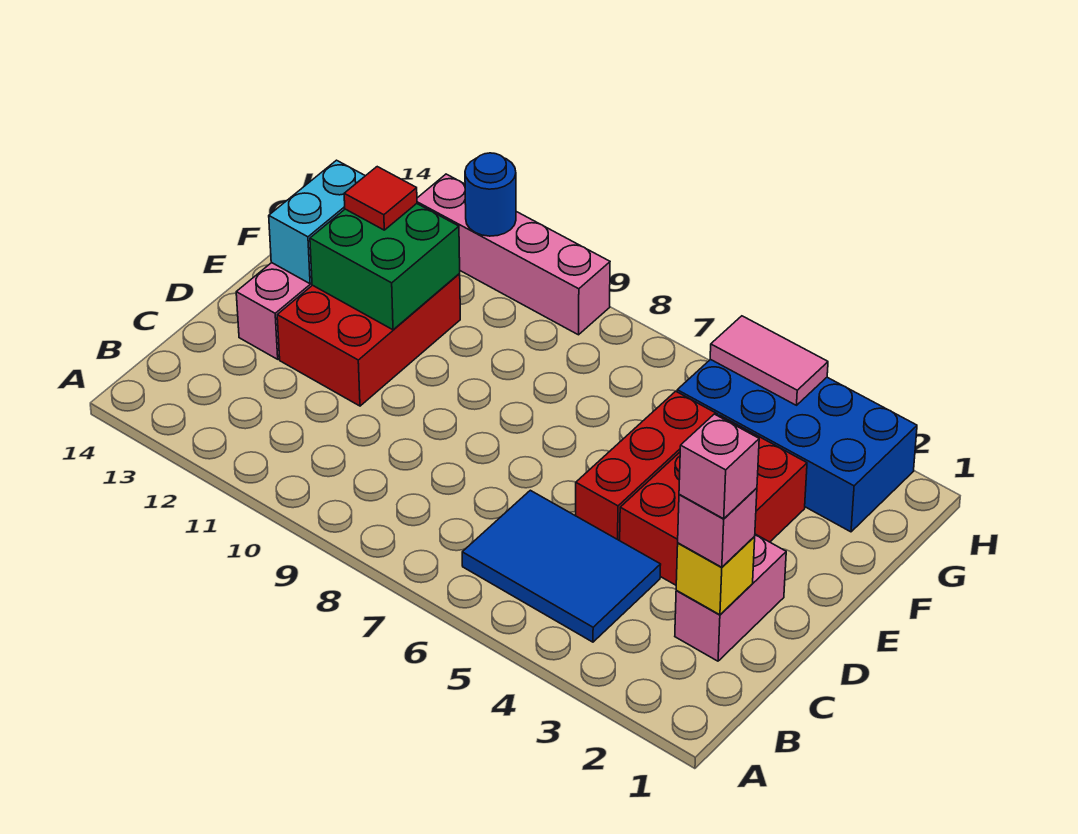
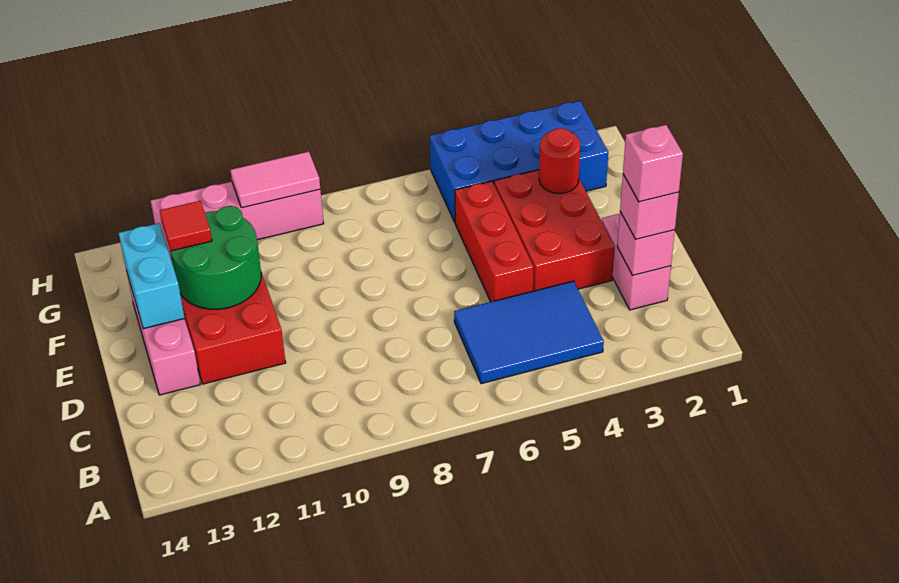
yellow brick C2 level 2 -> pink brick C2 level 2
green brick E11:F12 level 2 -> green round brick E11:F12 level 2
none -> red round brick F3 level 2
pink tile H4:H5 level 2 -> pink tile H9:H10 level 2
blue round brick H11 level 2 -> none

